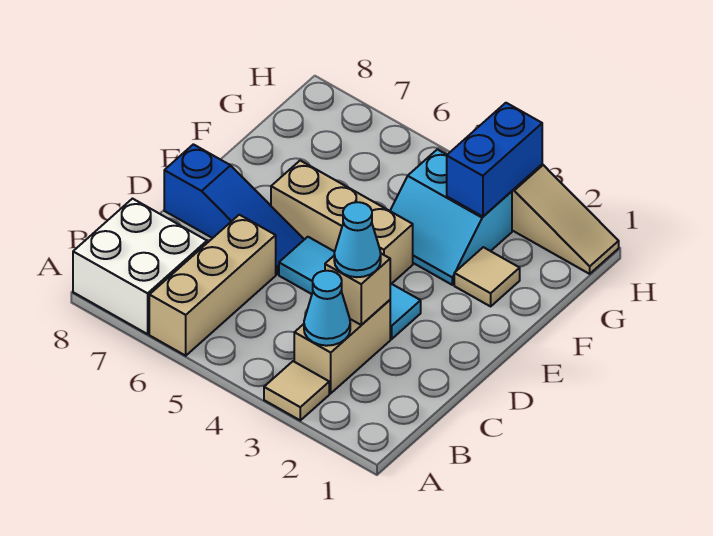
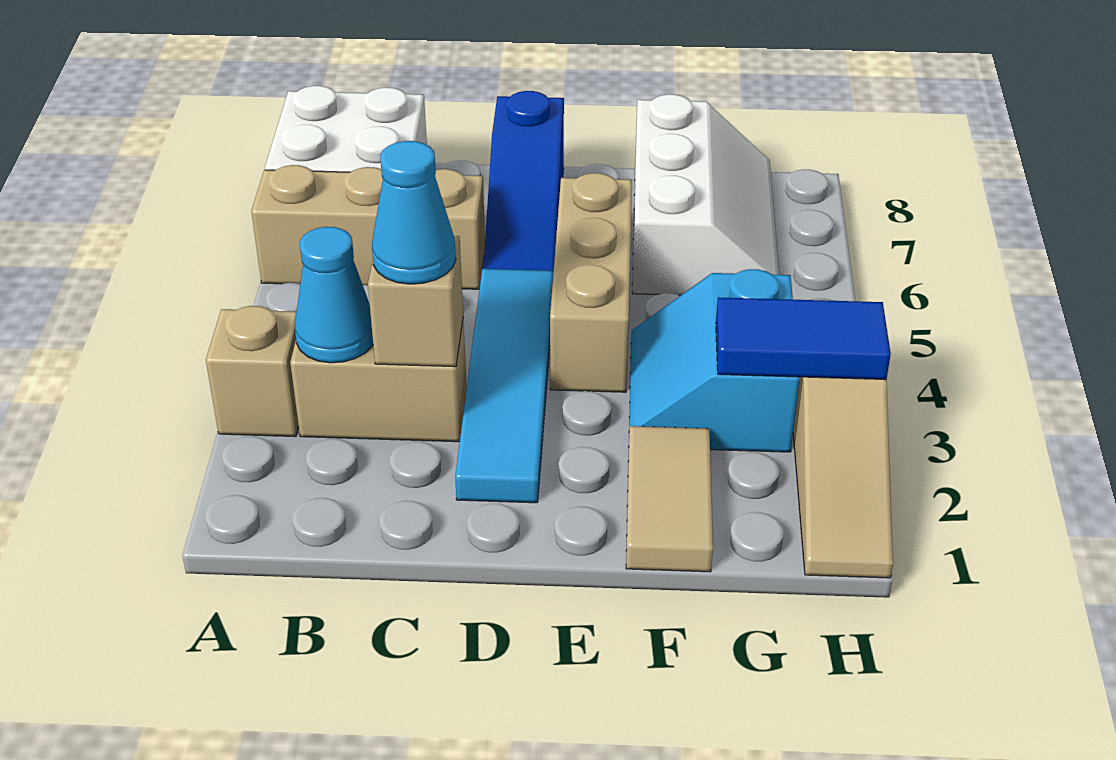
tan tile A3 level 1 -> tan brick A3 level 1
cyan tile D3:D5 level 1 -> cyan tile D2:D5 level 1
tan tile F2 level 1 -> tan tile F1:F2 level 1
none -> white slope F6:G8 level 1 top F
blue brick G3:H3 level 2 -> blue tile G3:H3 level 2

